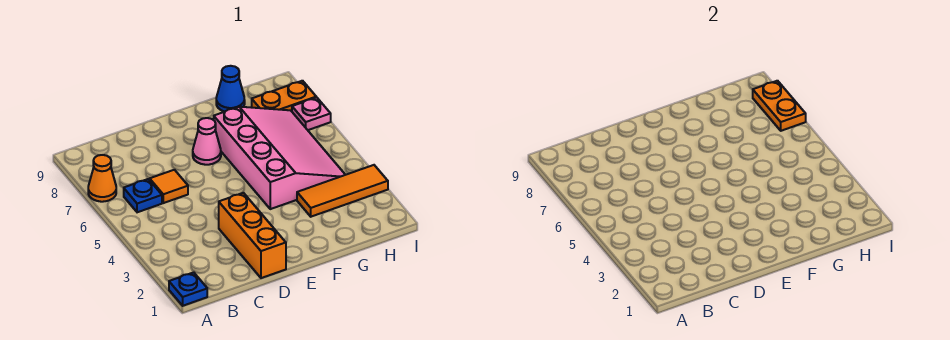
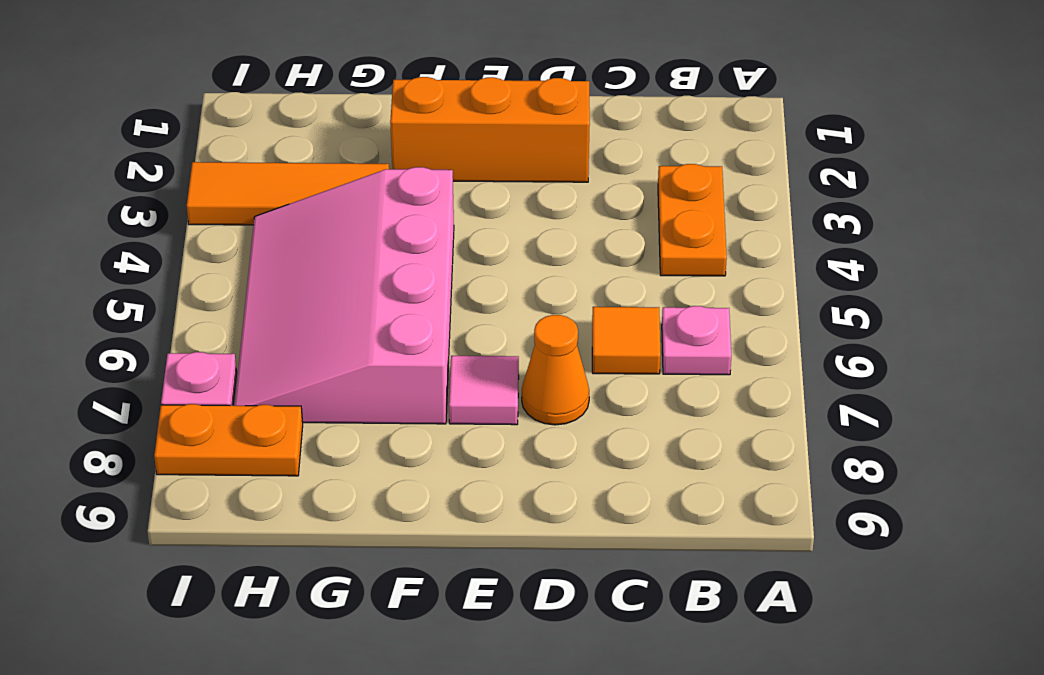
blue plate A1 level 1 -> none
orange cone A7 level 1 -> orange cone D7 level 1
blue plate B6 level 1 -> pink plate B6 level 1
orange brick D1:D3 level 1 -> orange brick D2:F2 level 1
pink cone E7 level 1 -> pink tile E7 level 1
blue cone G9 level 1 -> none
orange plate I7:I8 level 2 -> orange plate B3:B4 level 1

